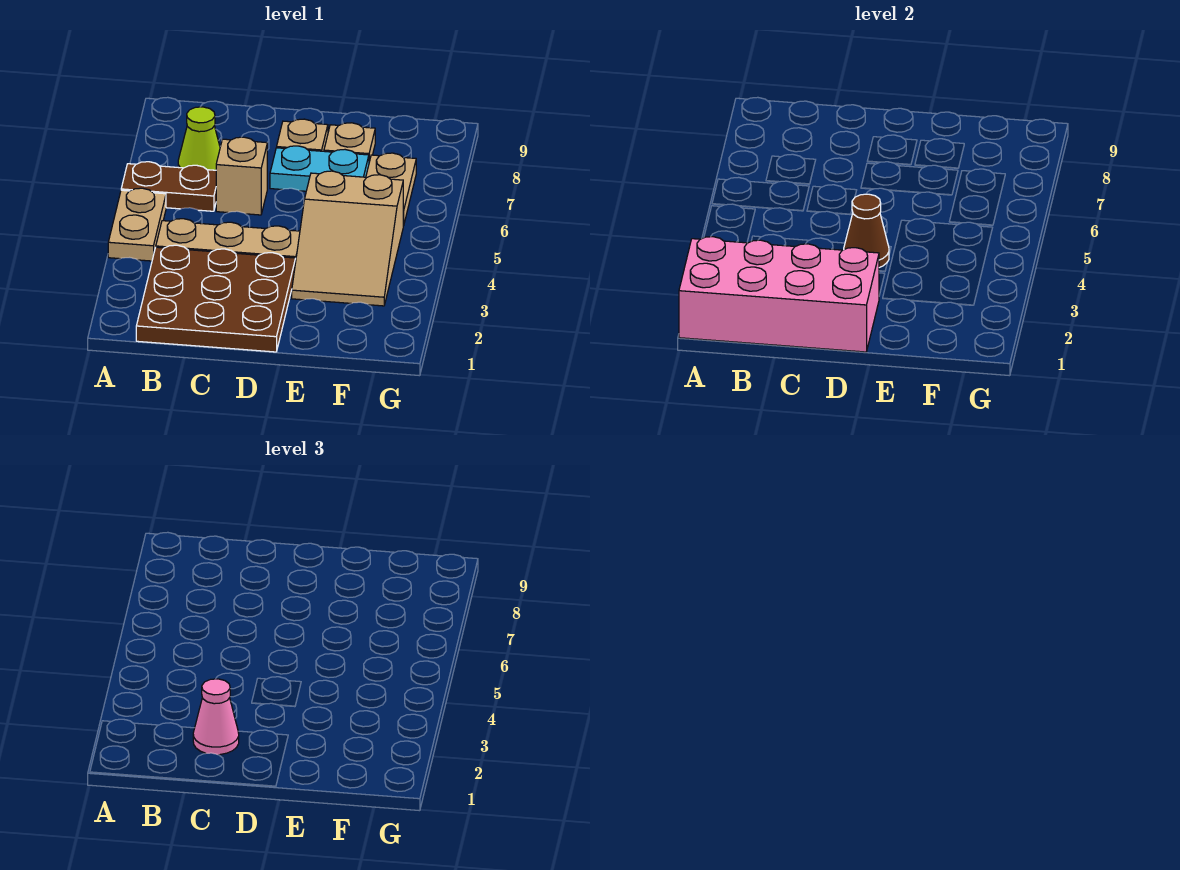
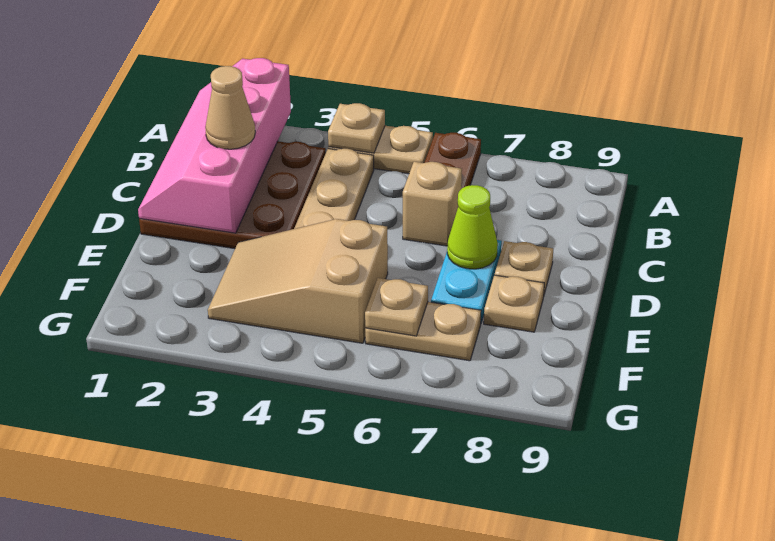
pink brick A1:D2 level 2 -> pink slope A1:D2 level 2 top 2
none -> tan plate A4 level 2
lime cone B7 level 1 -> lime cone D7 level 2
pink cone C2 level 3 -> tan cone C2 level 3
brown cone D4 level 2 -> none
none -> tan plate F6 level 2

